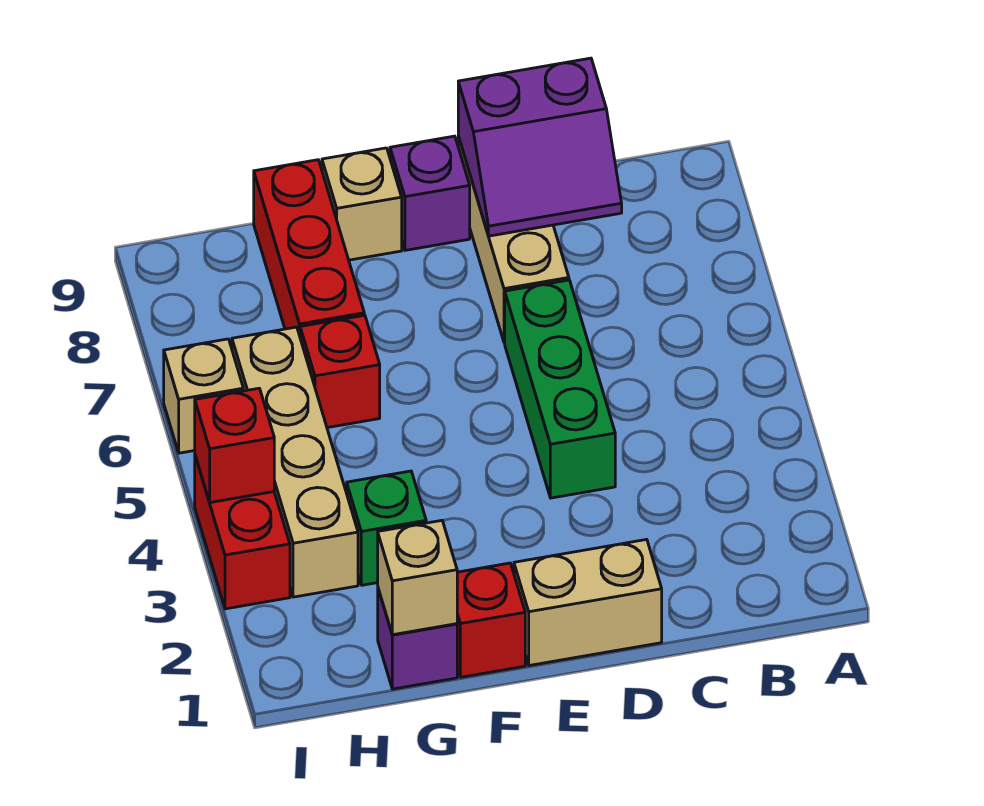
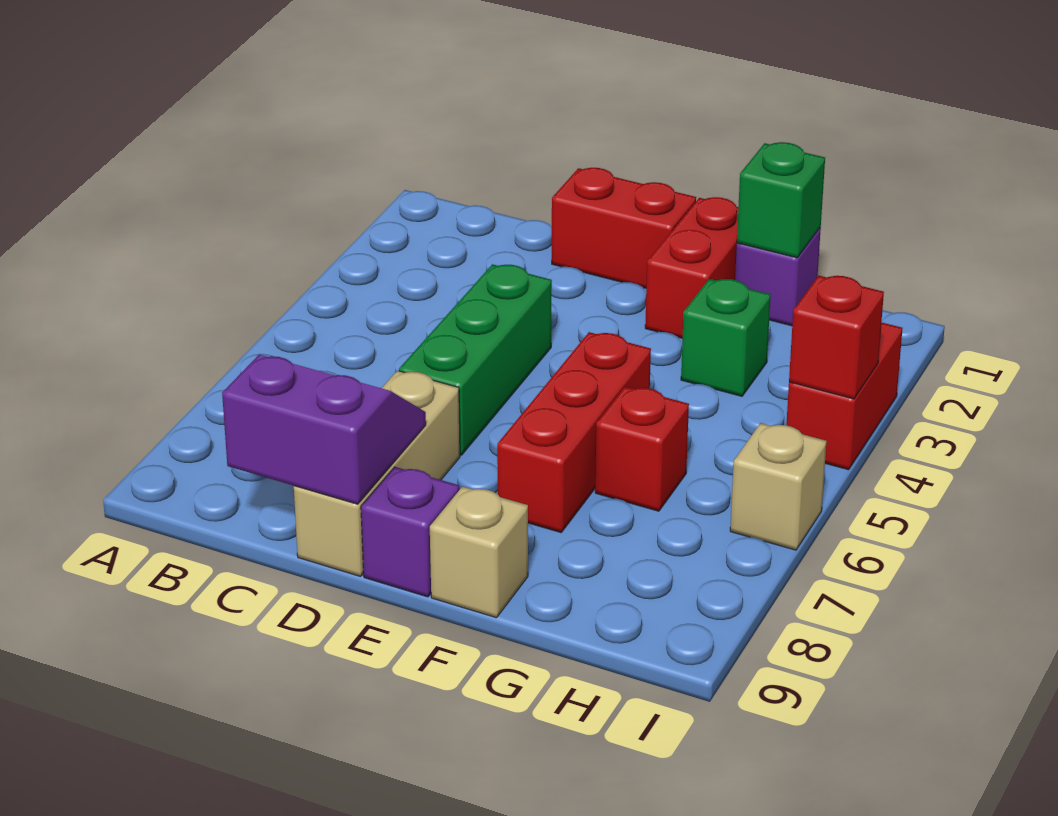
tan brick D1:E1 level 1 -> red brick D1:E1 level 1
red brick F1 level 1 -> red brick F1:F2 level 1
tan brick G1 level 2 -> green brick G1 level 2
red brick G7:G9 level 1 -> red brick F5:F7 level 1
tan brick H3:H6 level 1 -> none

